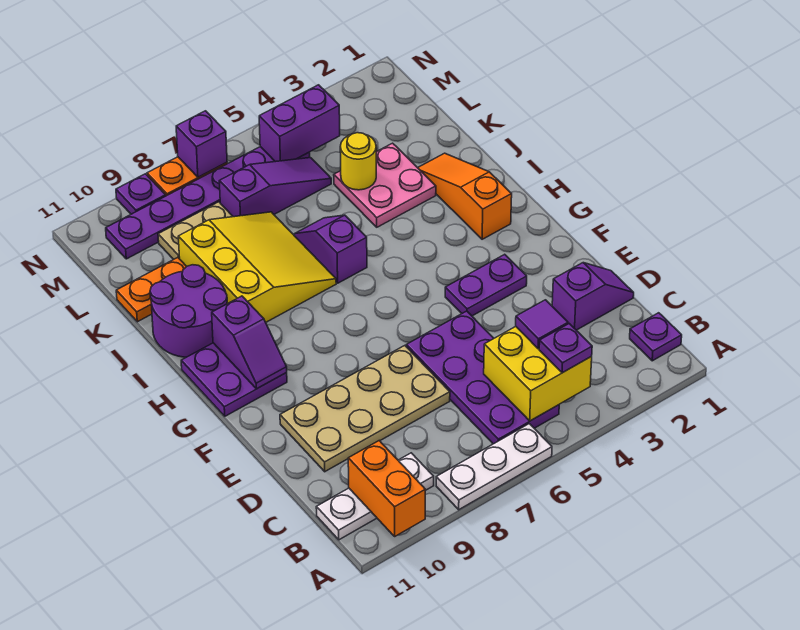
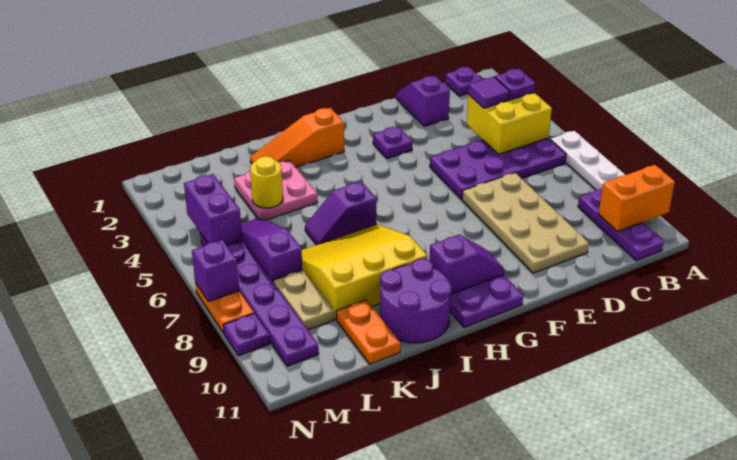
white plate B9:B11 level 1 -> purple plate B9:B11 level 1
purple plate F3:F4 level 1 -> purple plate F3 level 1

